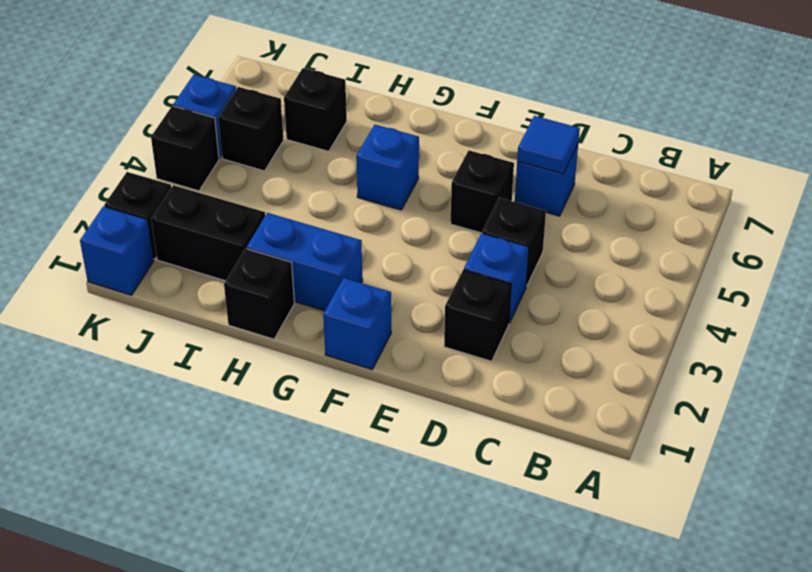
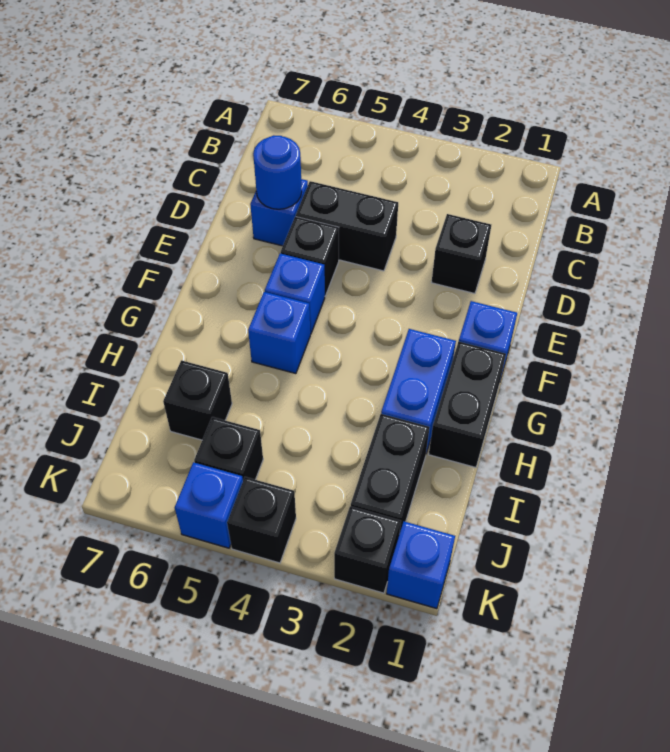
blue brick D3 level 1 -> blue brick F5 level 1
black brick D4 level 1 -> black brick D4:D5 level 1
blue tile D6 level 2 -> blue round brick D6 level 2
black brick H1 level 1 -> black brick G1:H1 level 1

